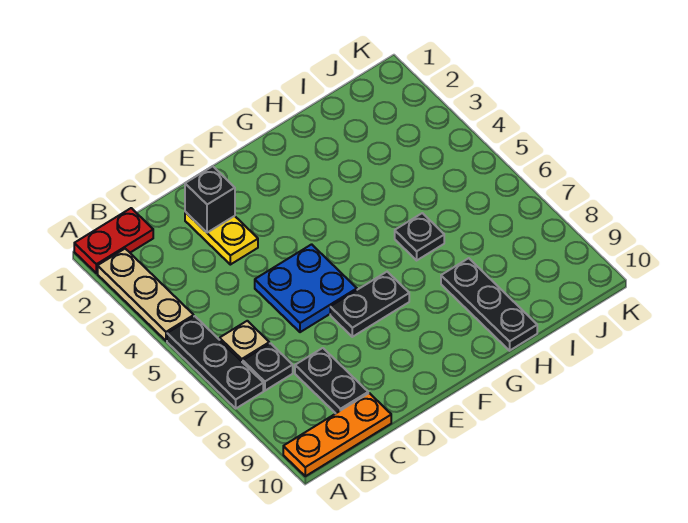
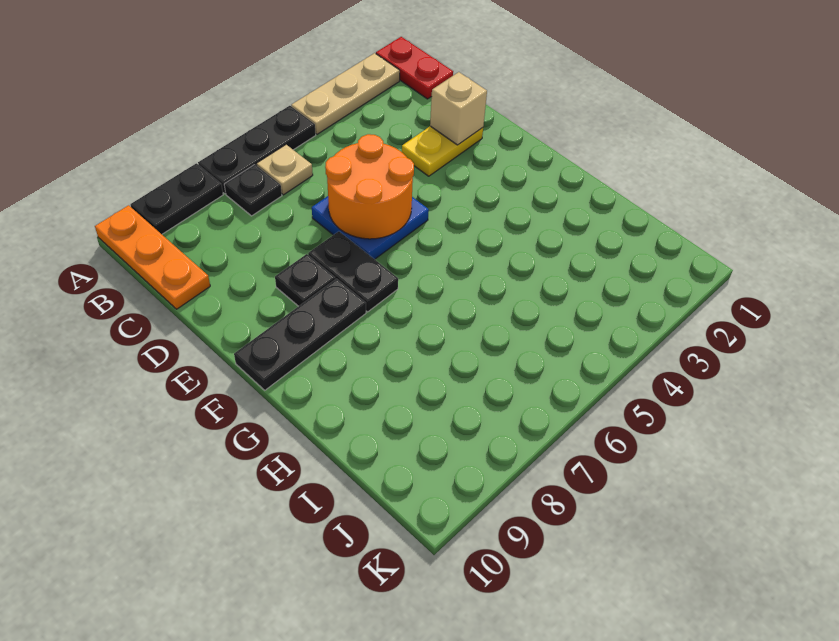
black plate C8:C9 level 1 -> black plate A8:A9 level 1
black brick D2 level 2 -> tan brick D2 level 2
none -> orange round brick D5:E6 level 2
black plate H6 level 1 -> black plate E8 level 1
black plate H8:H10 level 1 -> black plate F8:F10 level 1

